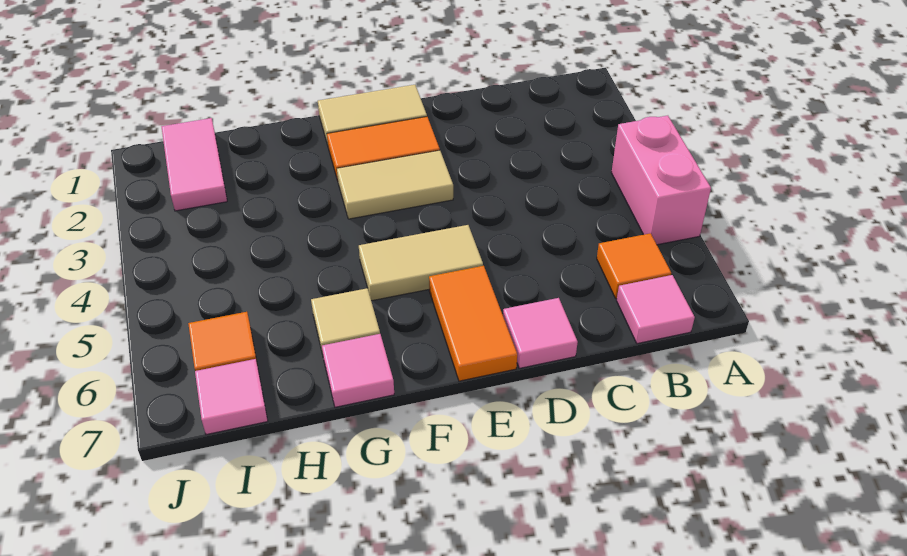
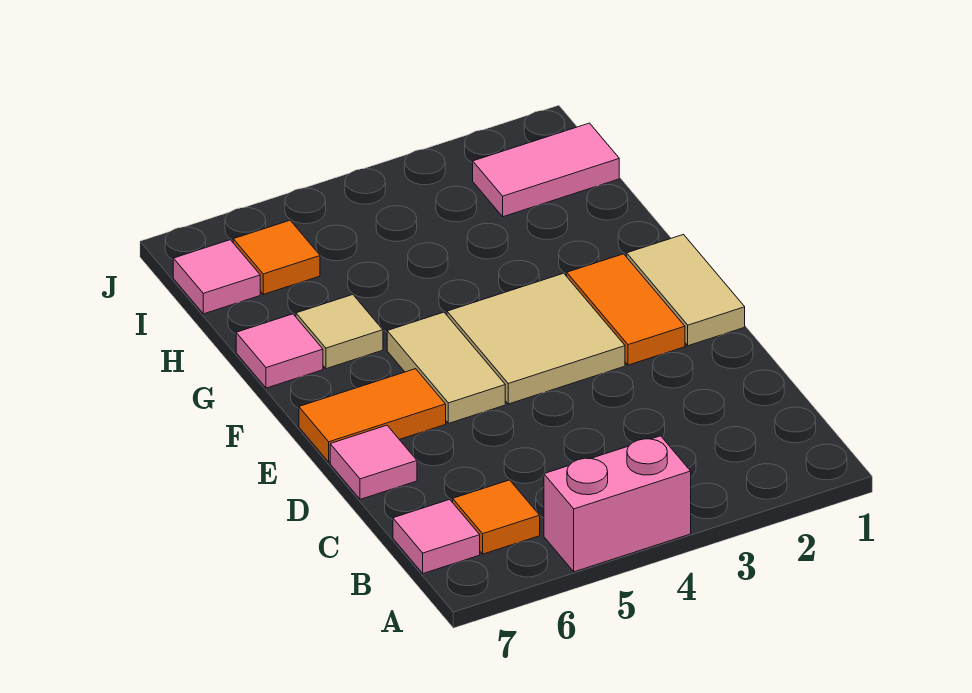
tan tile E3:F3 level 1 -> tan tile E3:F4 level 1

